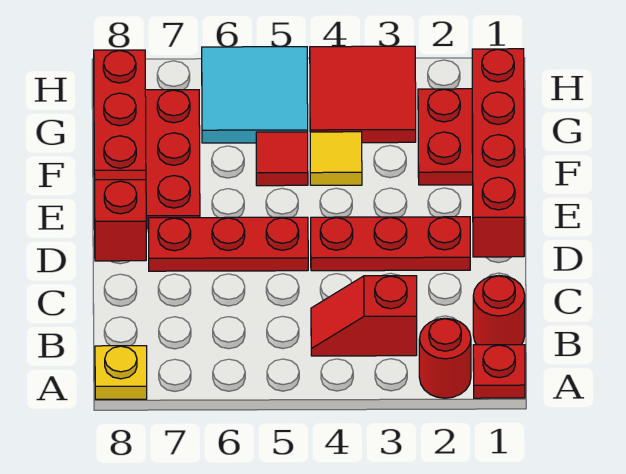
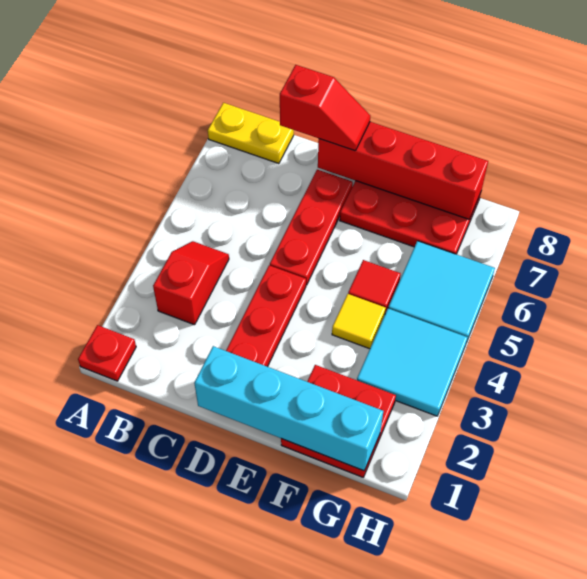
red round brick A2 level 1 -> none
yellow plate A8 level 1 -> yellow plate A8:B8 level 1
red round brick B1 level 1 -> none
red brick D1:G1 level 2 -> cyan brick D1:G1 level 2
red tile G3:H4 level 1 -> cyan tile G3:H4 level 1

